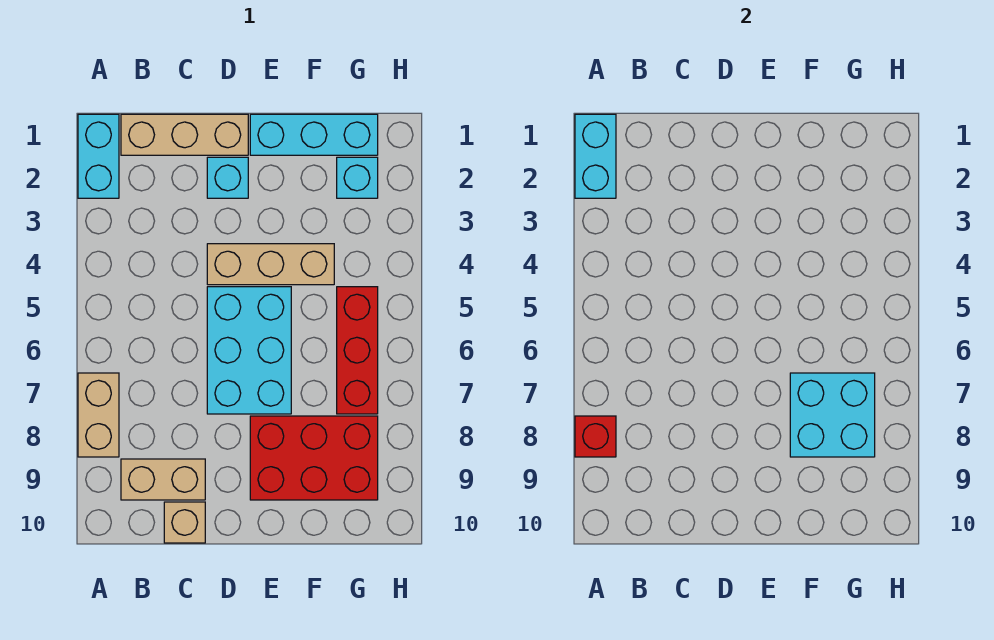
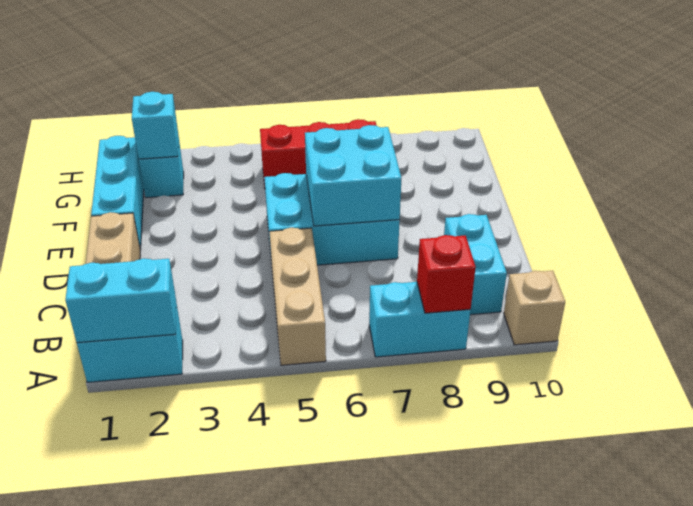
tan brick A7:A8 level 1 -> cyan brick A7:A8 level 1
tan brick B9:C9 level 1 -> cyan brick B9:C9 level 1
tan brick C10 level 1 -> tan brick A10 level 1
cyan brick D2 level 1 -> cyan brick G2 level 2
tan brick D4:F4 level 1 -> tan brick A5:C5 level 1
red brick E8:G9 level 1 -> none
cyan brick F7:G8 level 2 -> cyan brick D6:E7 level 2

